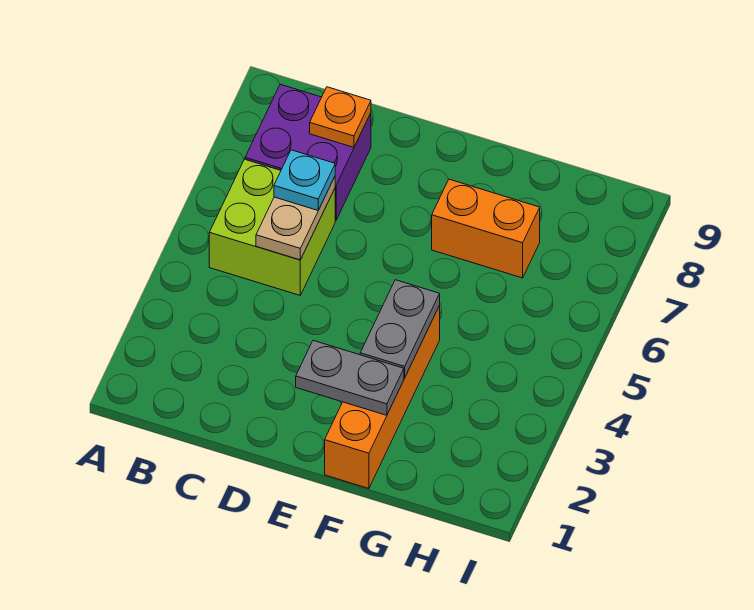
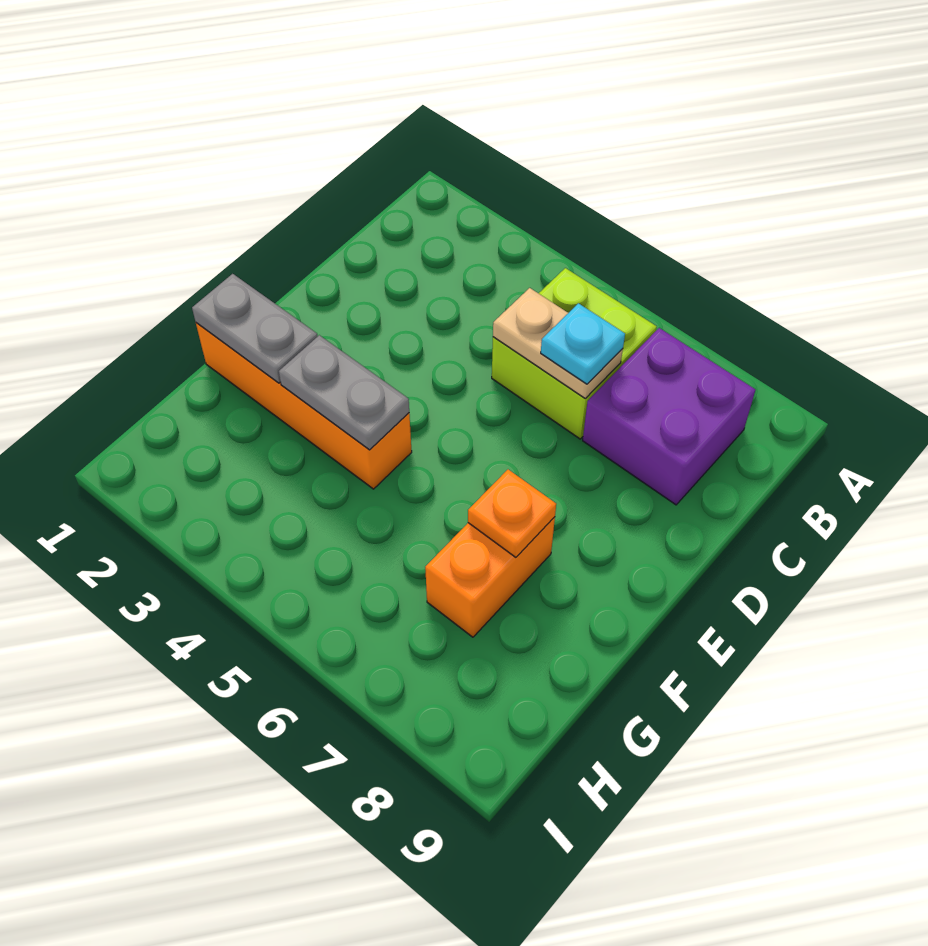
orange plate C8 level 2 -> orange plate F7 level 2
grey plate E2:F2 level 2 -> grey plate F1:F2 level 2

